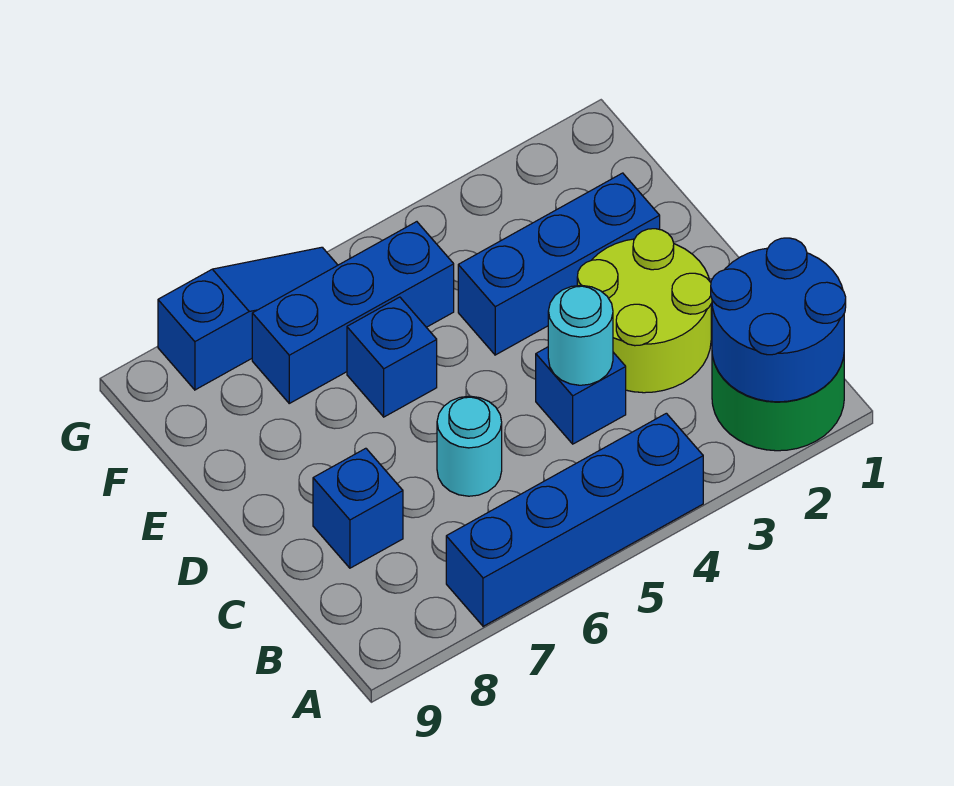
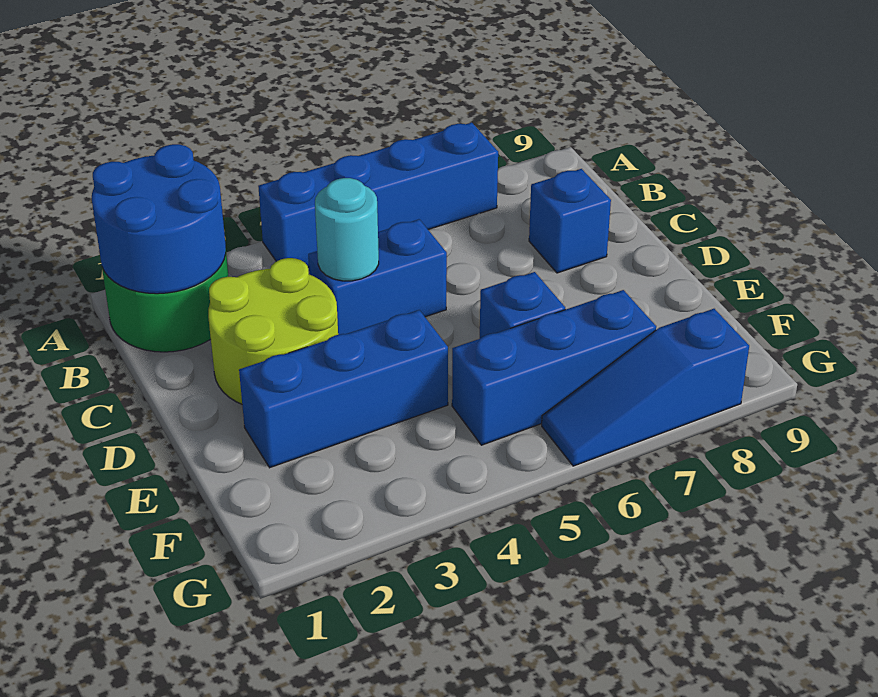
blue brick C4 level 1 -> blue brick C4:C5 level 1
cyan round brick C6 level 1 -> none

